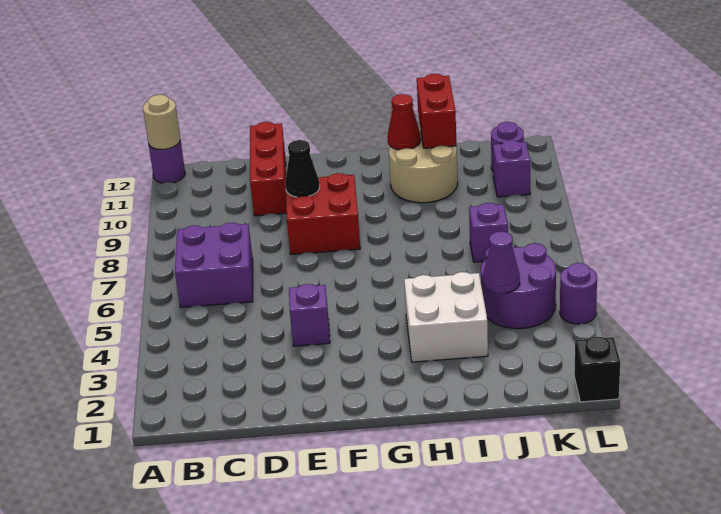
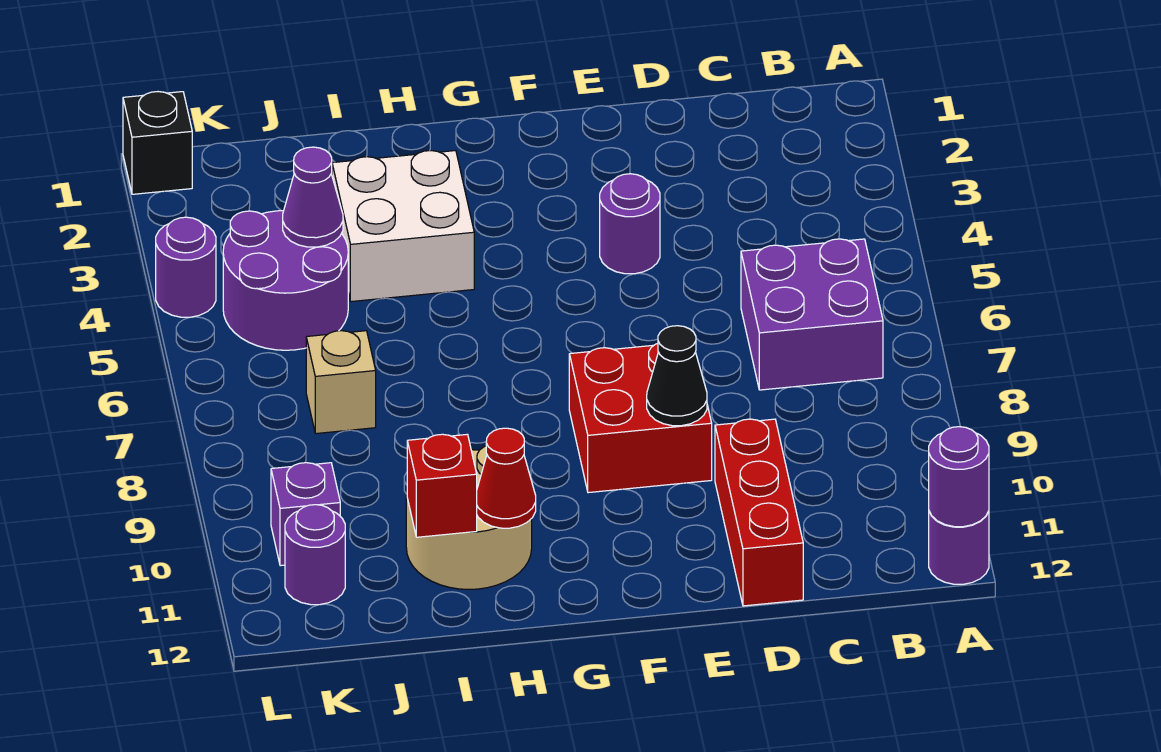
tan round brick A12 level 2 -> purple round brick A12 level 2
purple brick E4 level 1 -> purple round brick E4 level 1
red brick I11:I12 level 2 -> red brick I11 level 2
purple brick J7 level 1 -> tan brick J7 level 1

